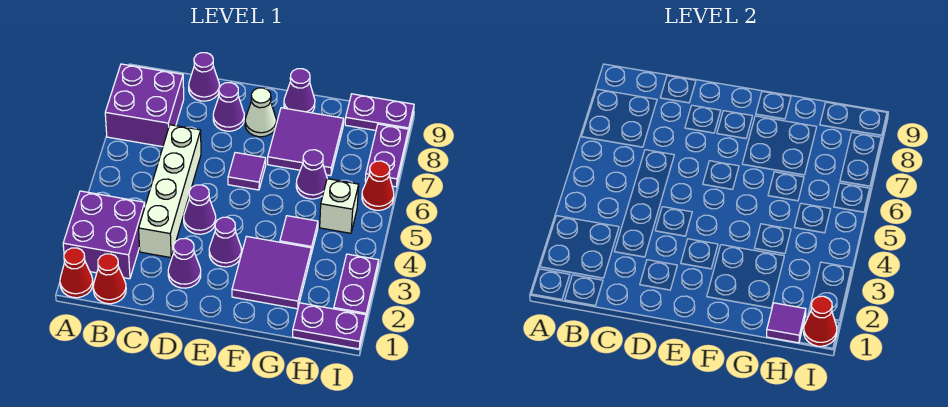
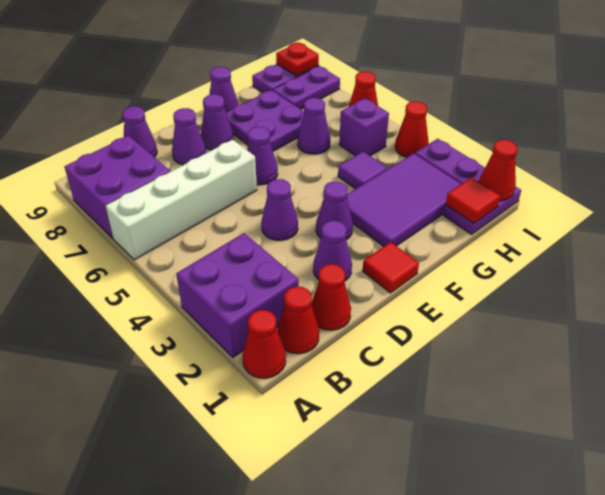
none -> red cone C1 level 1
white brick C3:C6 level 1 -> white brick A6:D6 level 1
none -> red tile E1 level 1
purple tile E6 level 1 -> purple cone E6 level 1
white cone E8 level 1 -> purple cone E8 level 1
purple tile F2:G3 level 1 -> purple tile F2:H3 level 1
purple tile F7:G8 level 1 -> purple plate F7:G8 level 1
purple tile H1 level 2 -> red tile H1 level 2
white brick H5 level 1 -> purple brick H5 level 1
none -> red cone I4 level 1
purple plate I7:I8 level 1 -> purple plate H8:I8 level 1
none -> red plate I9 level 2

